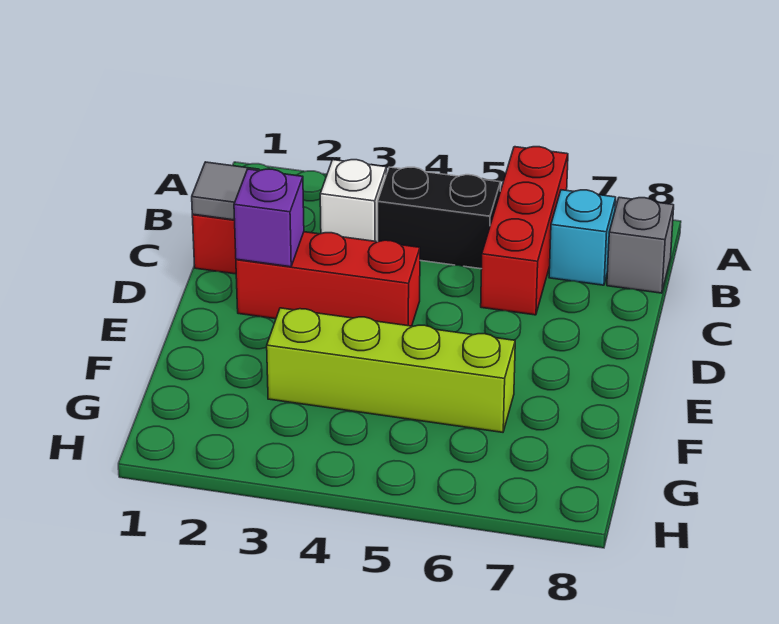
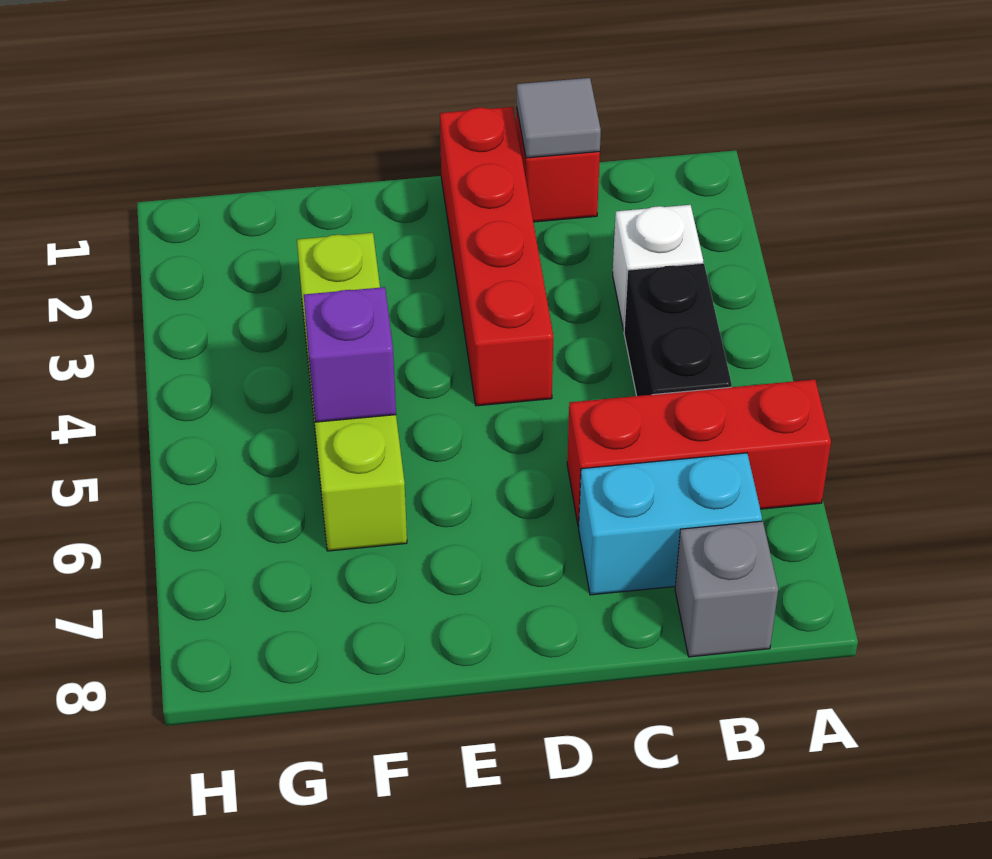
cyan brick B7 level 1 -> cyan brick B7:C7 level 1
red brick D2:D4 level 1 -> red brick D1:D4 level 1
purple brick D2 level 2 -> purple brick F5 level 2

